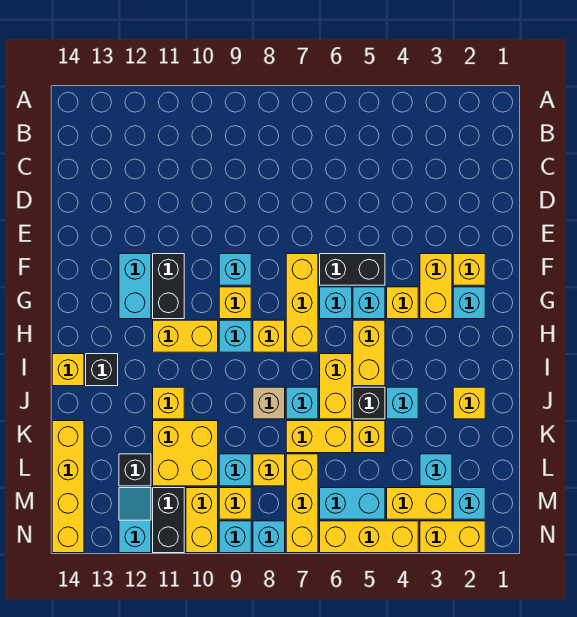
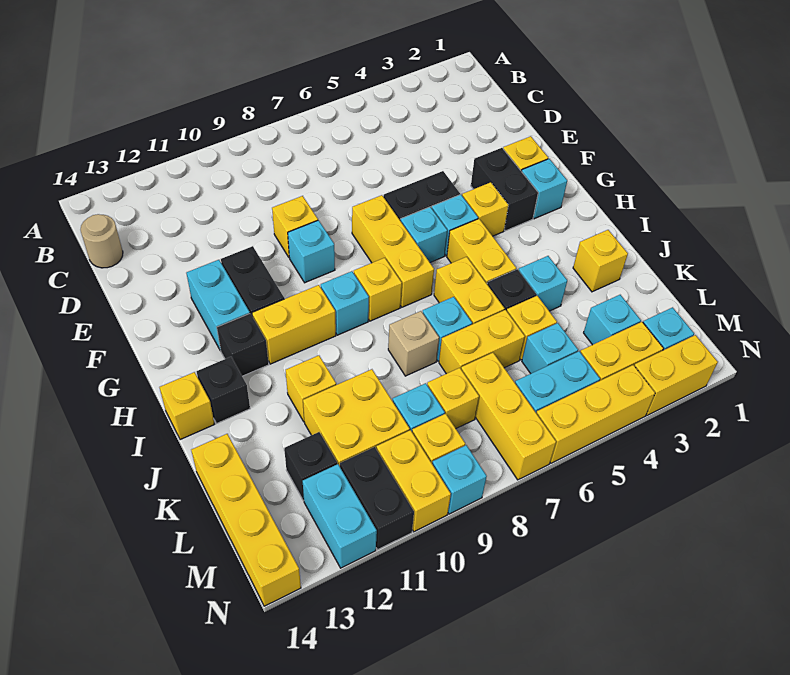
none -> tan round brick C14 level 1
yellow brick F3:G3 level 1 -> black brick F3:G3 level 1
yellow brick G9 level 1 -> yellow brick E9 level 1
none -> black brick H12 level 1
cyan slope M12:N12 level 1 top N -> cyan brick M12:N12 level 1
cyan brick N8 level 1 -> cyan brick L5 level 1

